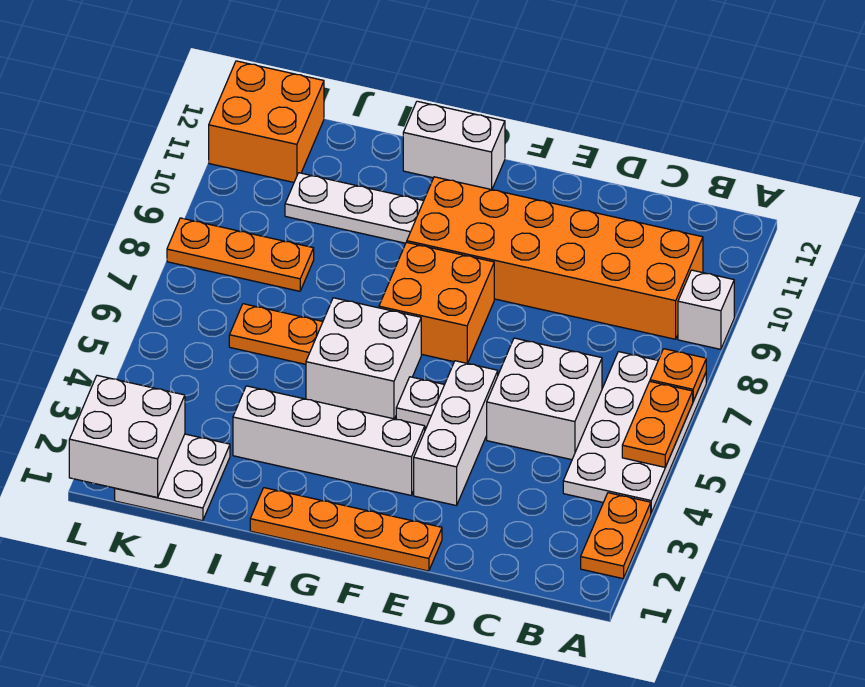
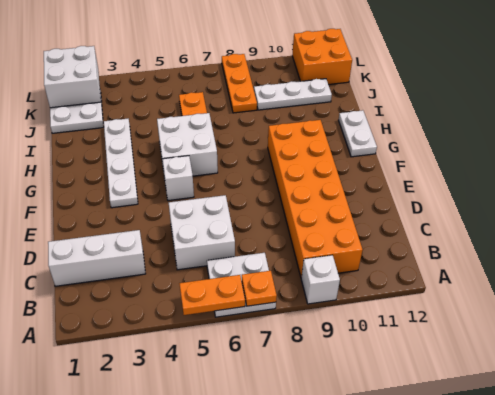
orange plate A2:A3 level 1 -> none
white plate A4:B7 level 1 -> white plate A6:B7 level 1
orange plate E1:H1 level 1 -> none
white brick E3:E5 level 1 -> white brick C1:C3 level 1
white brick F3:I3 level 1 -> white plate F3:I3 level 1
white plate F5 level 1 -> white brick F5 level 1
orange brick F7:G8 level 1 -> none
white brick G12:H12 level 1 -> white plate G12:H12 level 1
white plate H10:J10 level 1 -> white plate J9:J11 level 1

